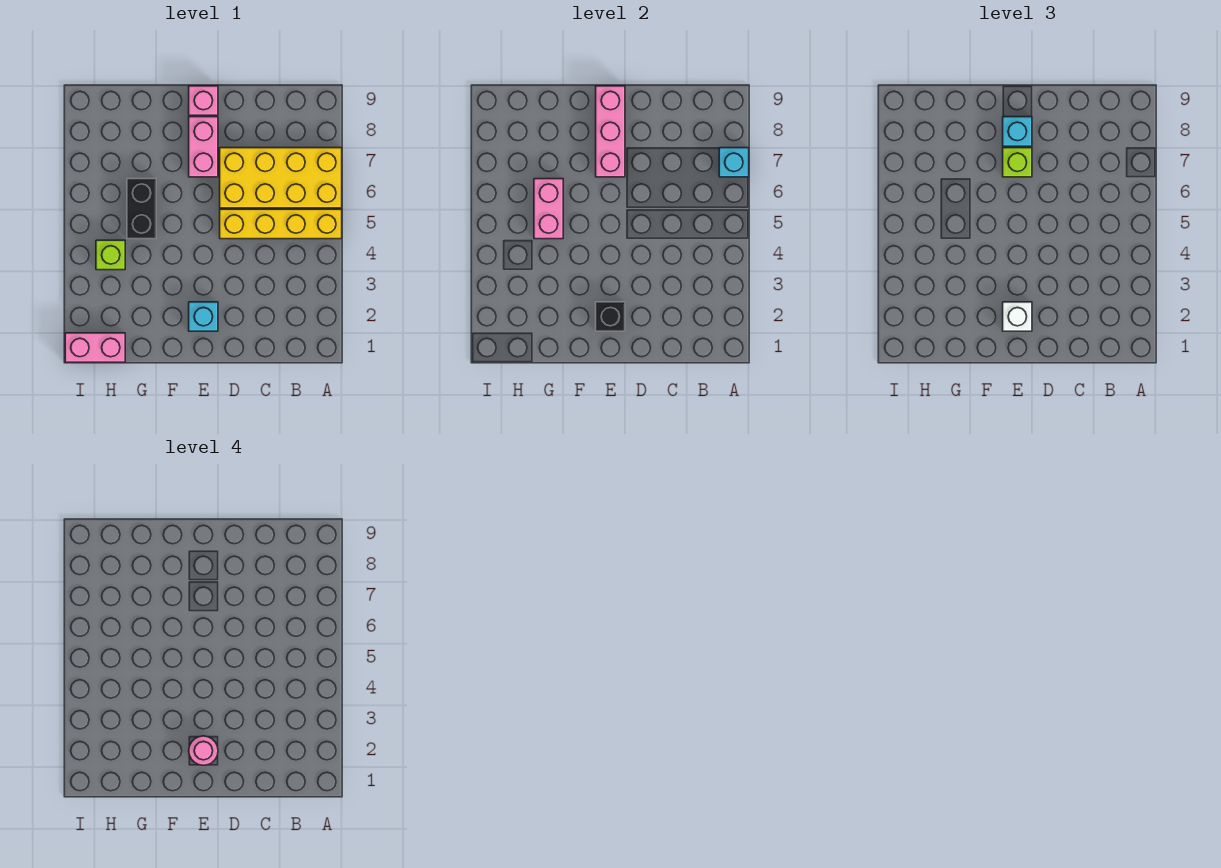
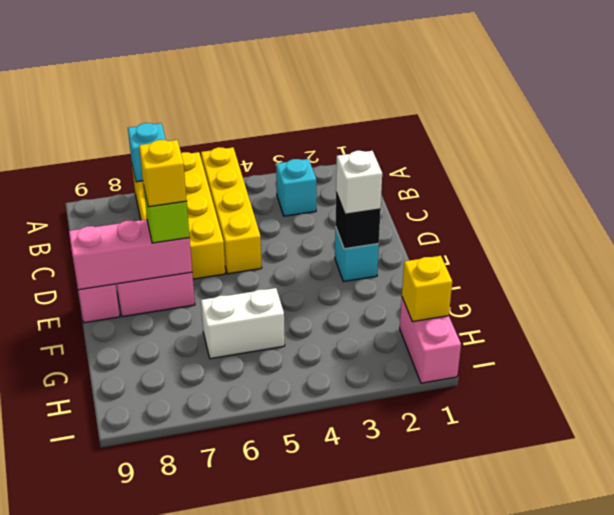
pink round brick E2 level 4 -> none
none -> yellow brick E7 level 4
cyan brick E8 level 3 -> cyan brick B3 level 1
black brick G5:G6 level 1 -> white brick G5:G6 level 1
pink brick G5:G6 level 2 -> none
none -> yellow brick H1 level 2
lime brick H4 level 1 -> none

